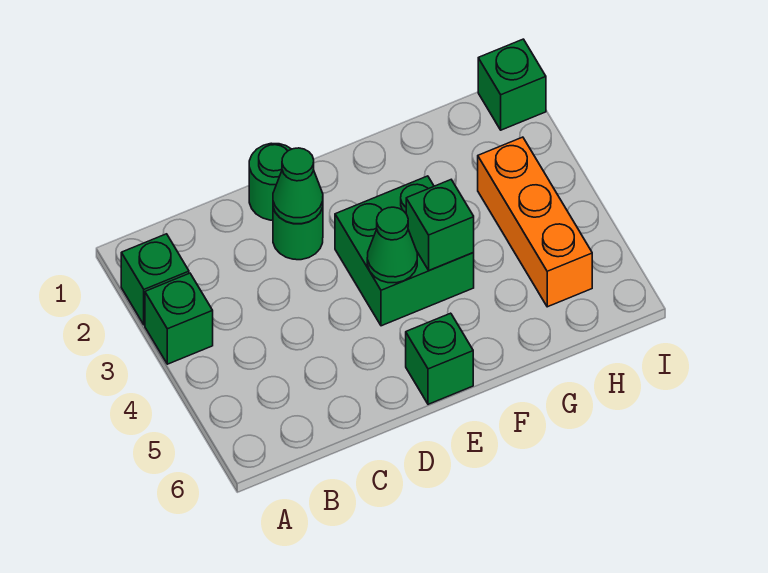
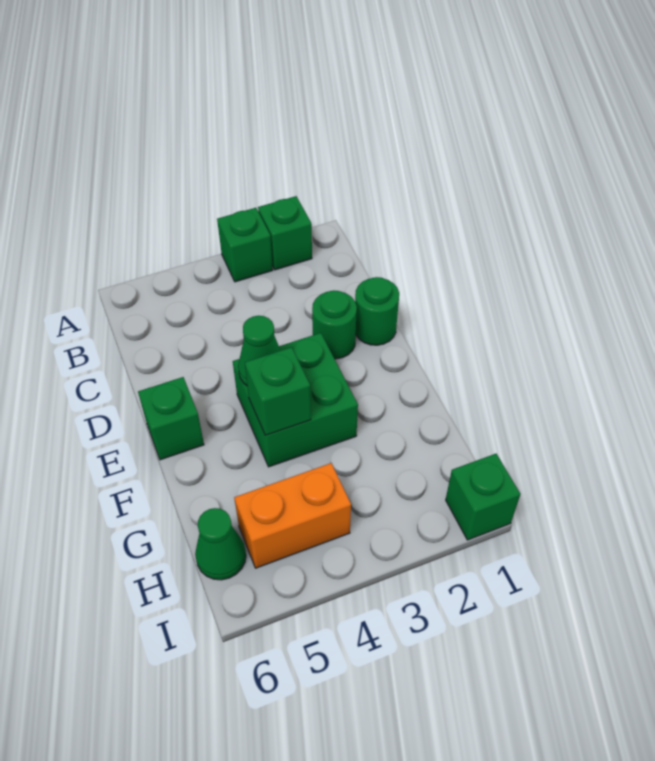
green cone D2 level 2 -> green cone H6 level 1
orange brick H3:H5 level 1 -> orange brick H4:H5 level 1

